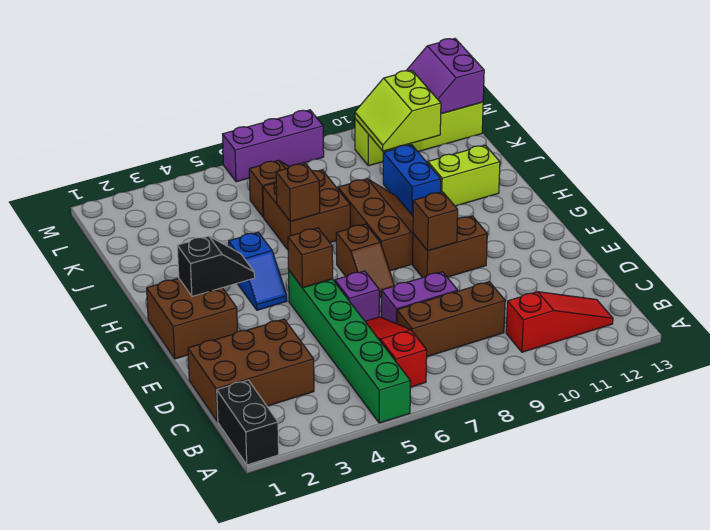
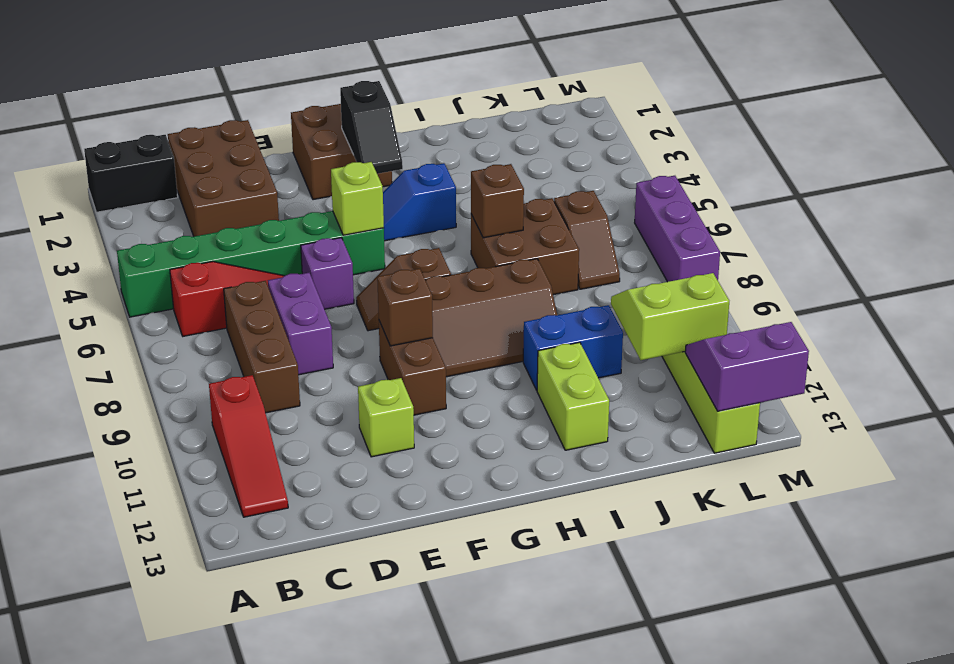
none -> lime brick E11 level 1
brown brick F5 level 2 -> lime brick F5 level 2

